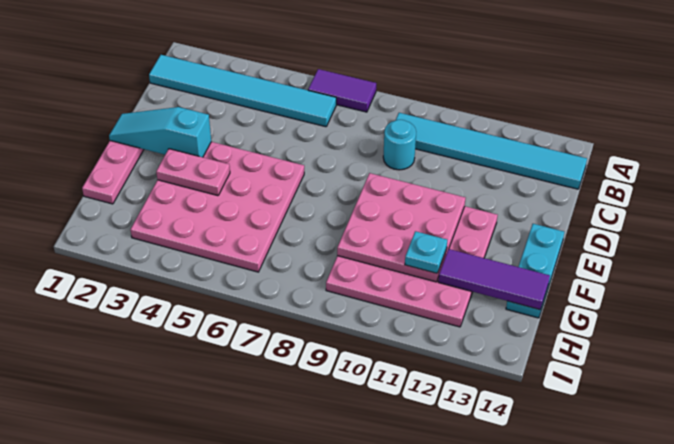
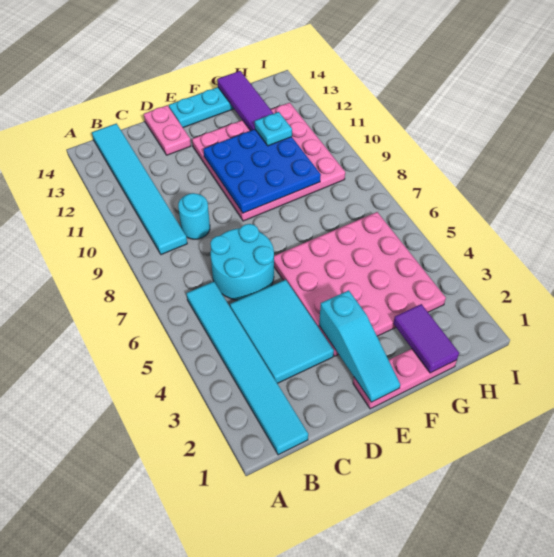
purple tile A6:A7 level 1 -> purple tile G1:G2 level 2
none -> cyan tile C3:D5 level 1
none -> cyan round brick C6:D7 level 1
pink plate E9:G11 level 2 -> blue plate E9:G11 level 2
pink plate F3:F4 level 2 -> pink plate D13:D14 level 1

